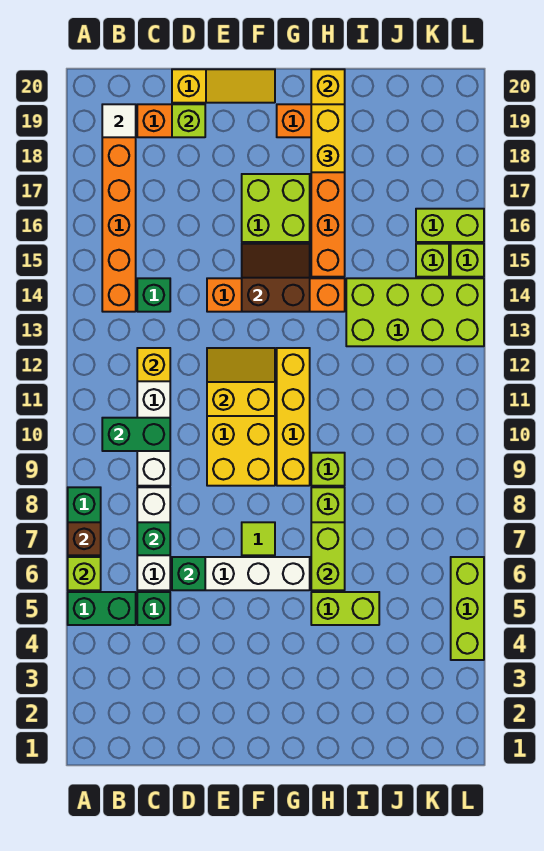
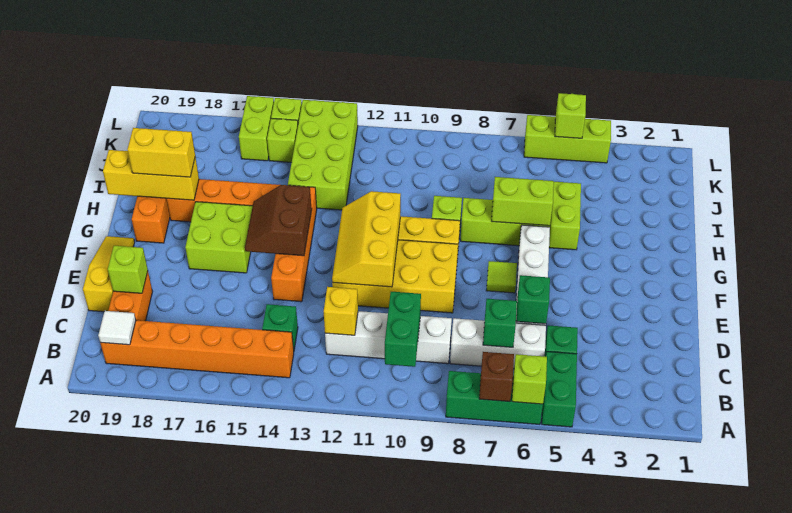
yellow slope E11:F12 level 2 top 11 -> yellow slope E11:G12 level 2 top 11
none -> lime brick L5 level 2

